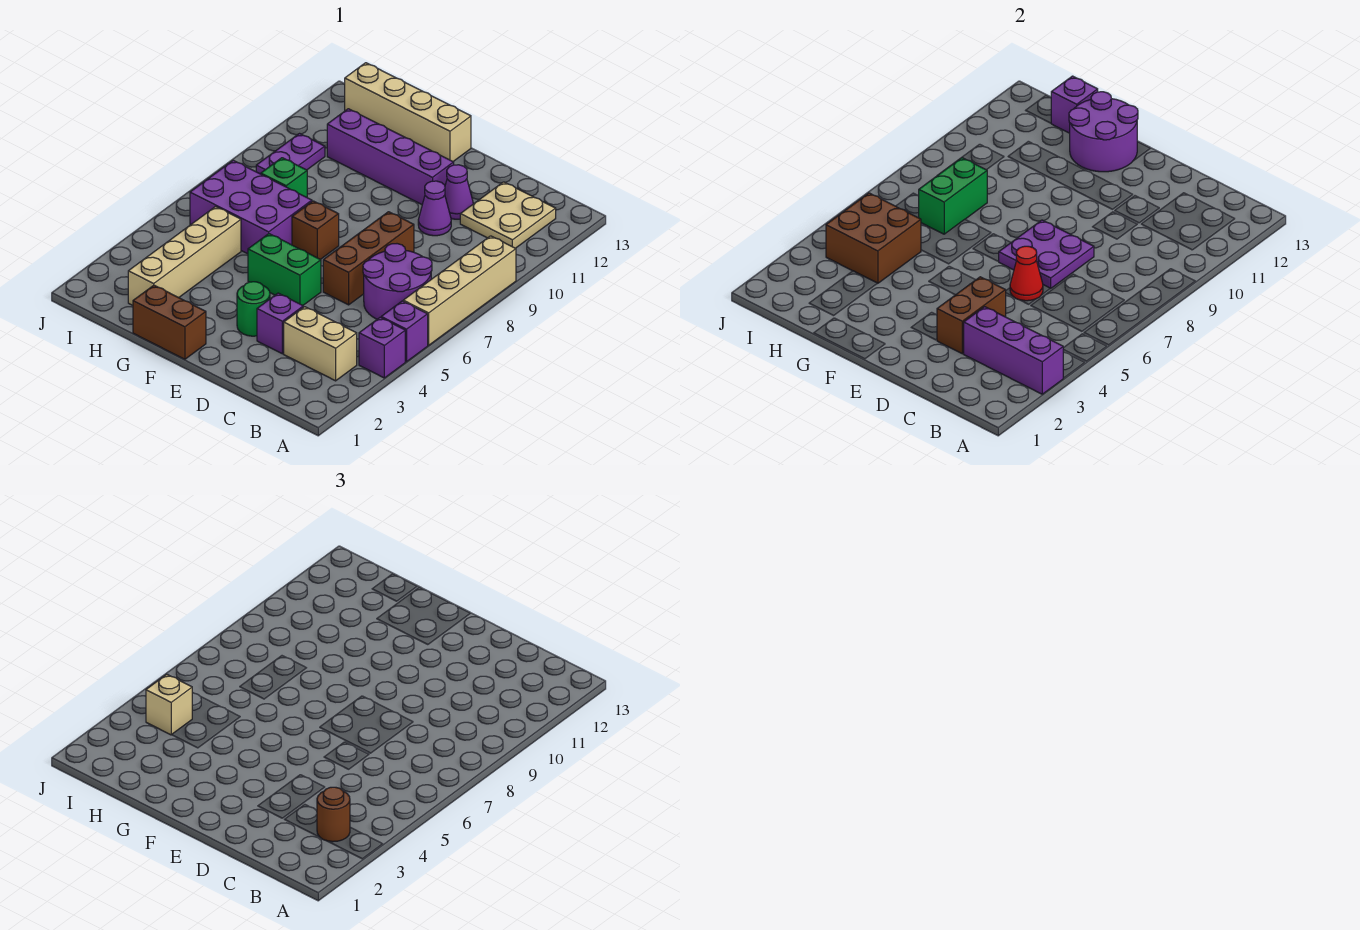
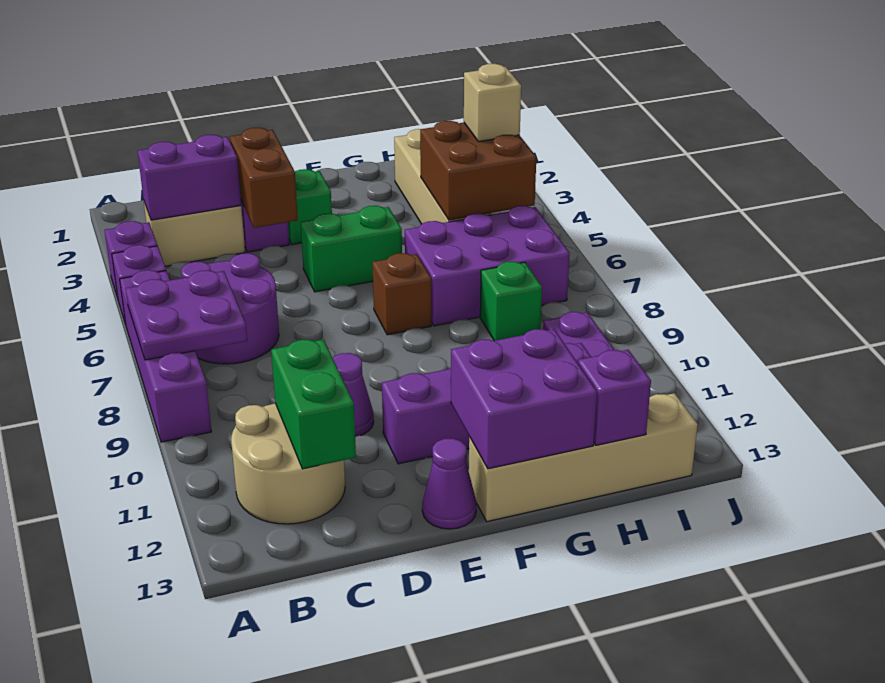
purple brick A3:C3 level 2 -> purple brick B3:C3 level 2
tan brick A6:A9 level 1 -> purple brick A6:A9 level 1
brown round brick B3 level 3 -> none
tan plate B11:C12 level 1 -> tan round brick B11:C12 level 1
brown brick D6:D8 level 1 -> none
red cone D6 level 2 -> none
purple plate D7:E8 level 2 -> purple plate A7:B8 level 2
purple cone D11 level 1 -> purple cone E13 level 1
green round brick E3 level 1 -> green brick E3 level 1
brown brick F1:G1 level 1 -> none
purple round brick F12:G13 level 2 -> purple brick F12:G13 level 2
green brick H7:H8 level 2 -> green brick C11:C12 level 2

